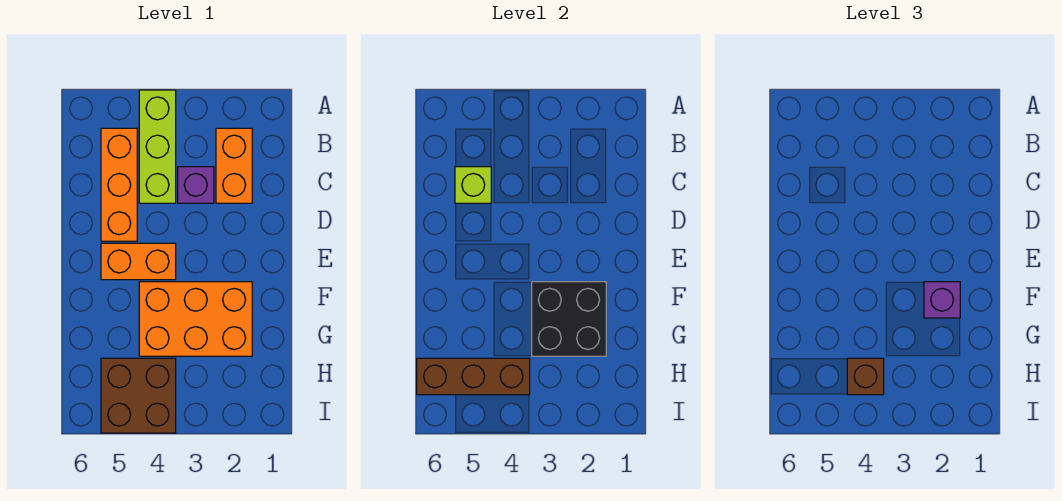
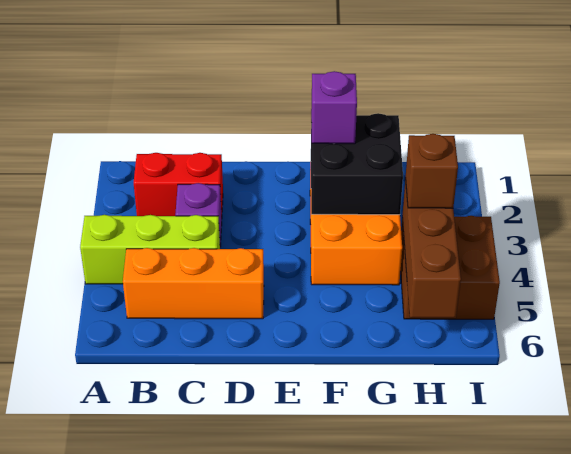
orange brick B2:C2 level 1 -> red brick B2:C2 level 1
lime brick C5 level 2 -> none
orange brick E4:E5 level 1 -> none

